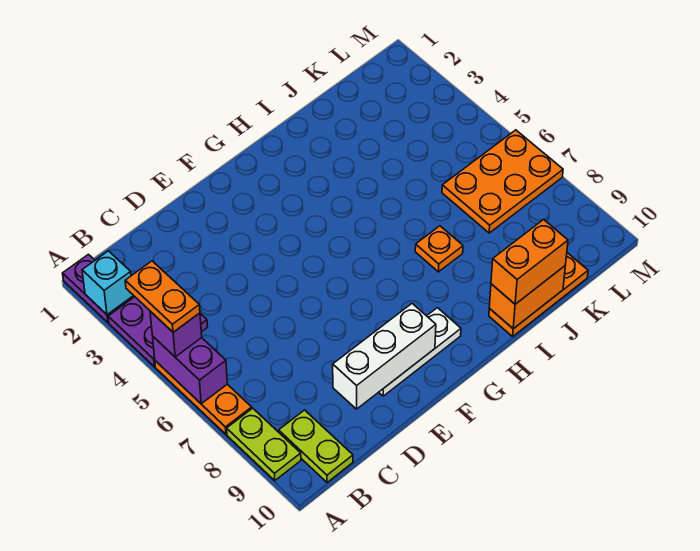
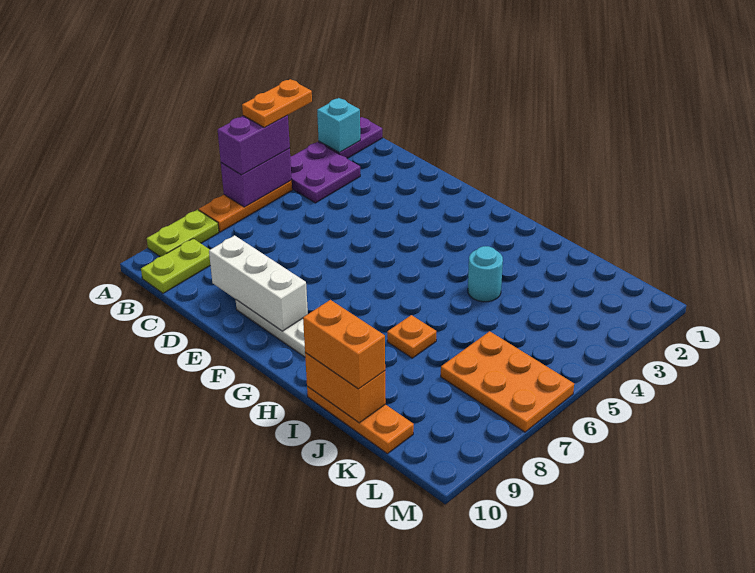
purple brick A5 level 3 -> purple brick A5:A6 level 3
none -> cyan round brick I4 level 1

